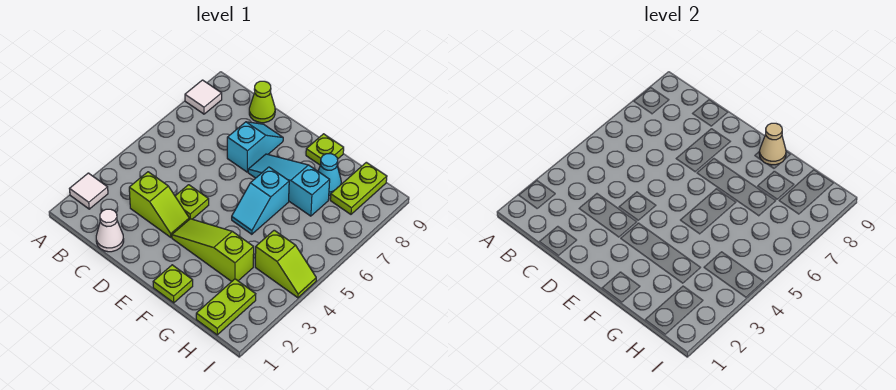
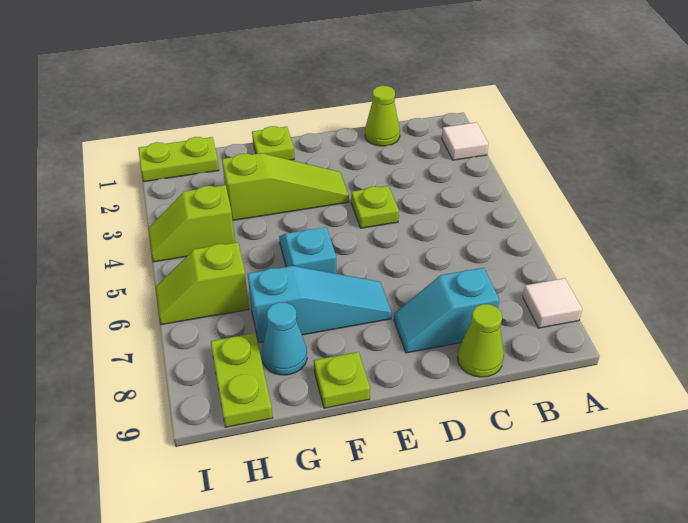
white cone C1 level 1 -> lime cone C1 level 1
lime slope C3:D3 level 1 top C -> lime slope H6:I6 level 1 top H
cyan slope D7:D8 level 1 top 7 -> cyan slope C8:D8 level 1 top C
tan cone F9 level 2 -> none
lime plate H1:H2 level 1 -> lime plate H1:I1 level 1

